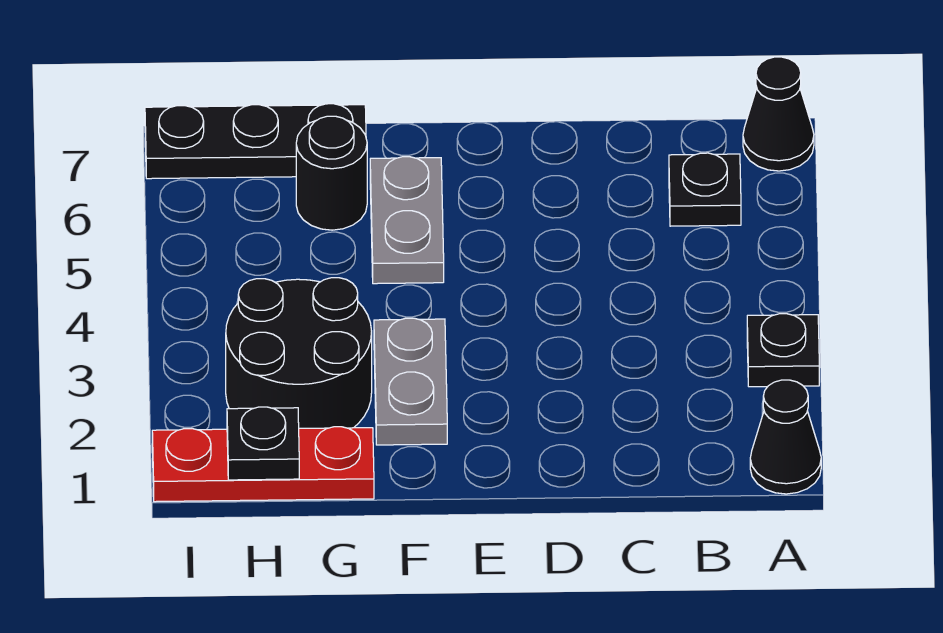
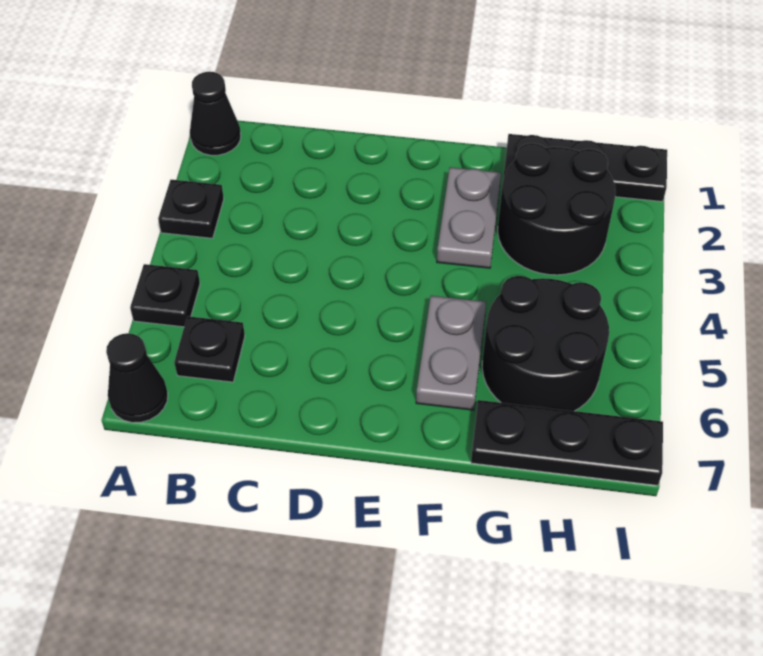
red plate G1:I1 level 1 -> black plate G1:I1 level 1
black round brick G6 level 1 -> black round brick G5:H6 level 1
black plate H1 level 2 -> black plate A5 level 1

